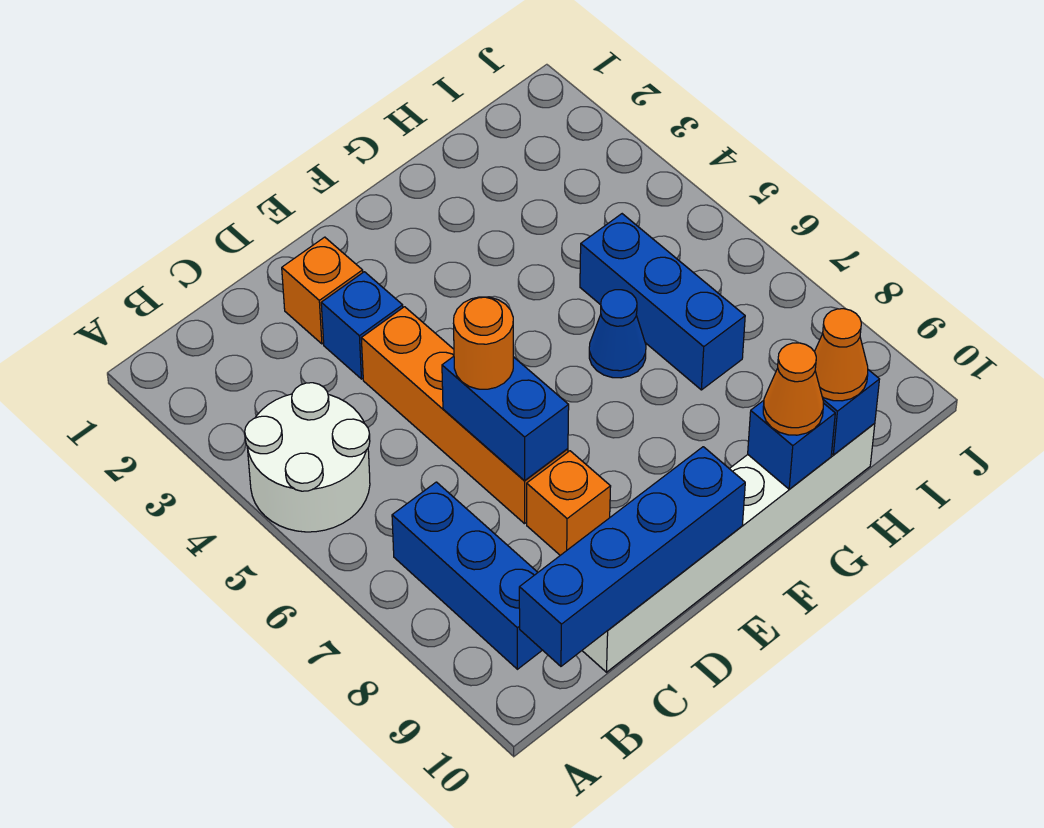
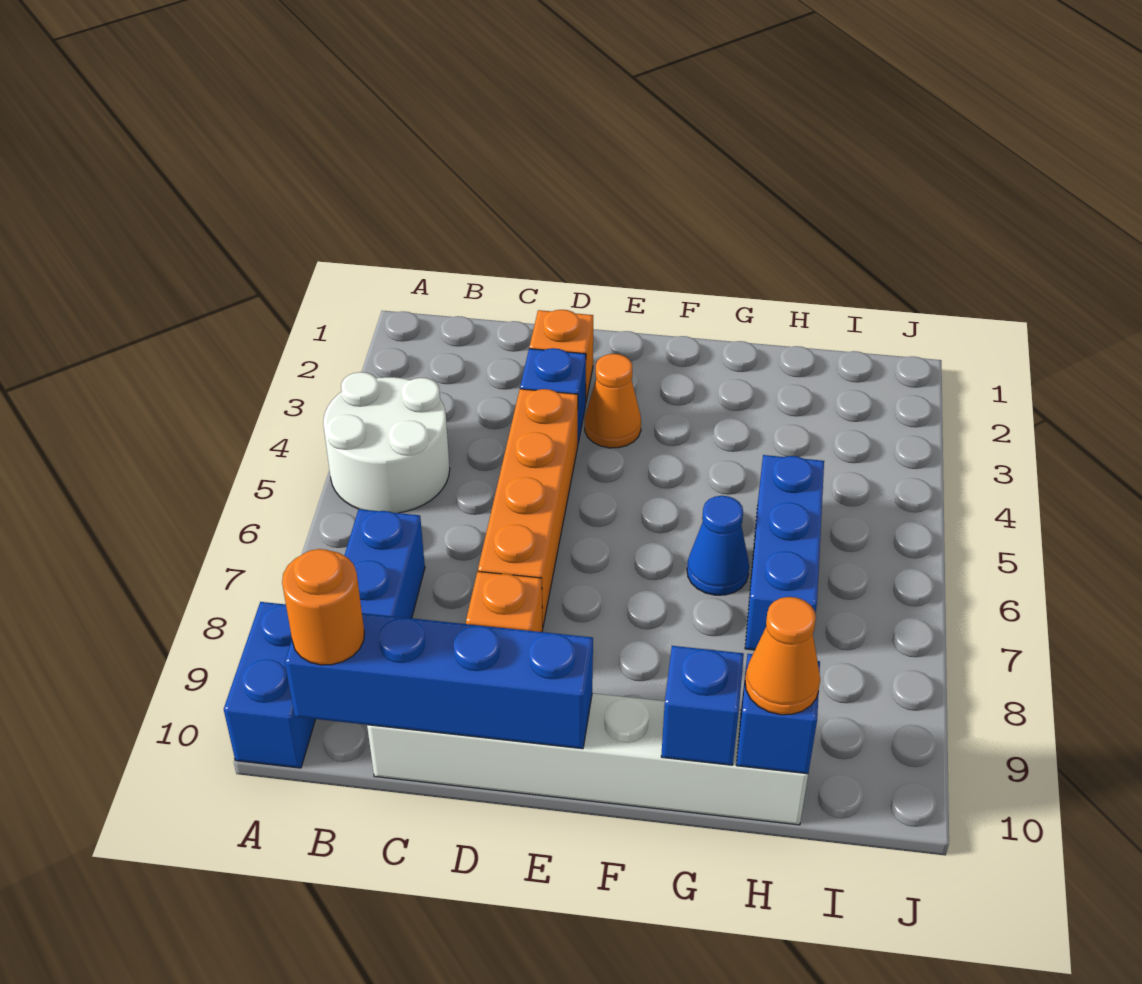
blue brick D6:D7 level 2 -> blue brick A9:A10 level 1
orange round brick D6 level 3 -> orange round brick B10 level 3
orange cone G10 level 3 -> orange cone E3 level 1

